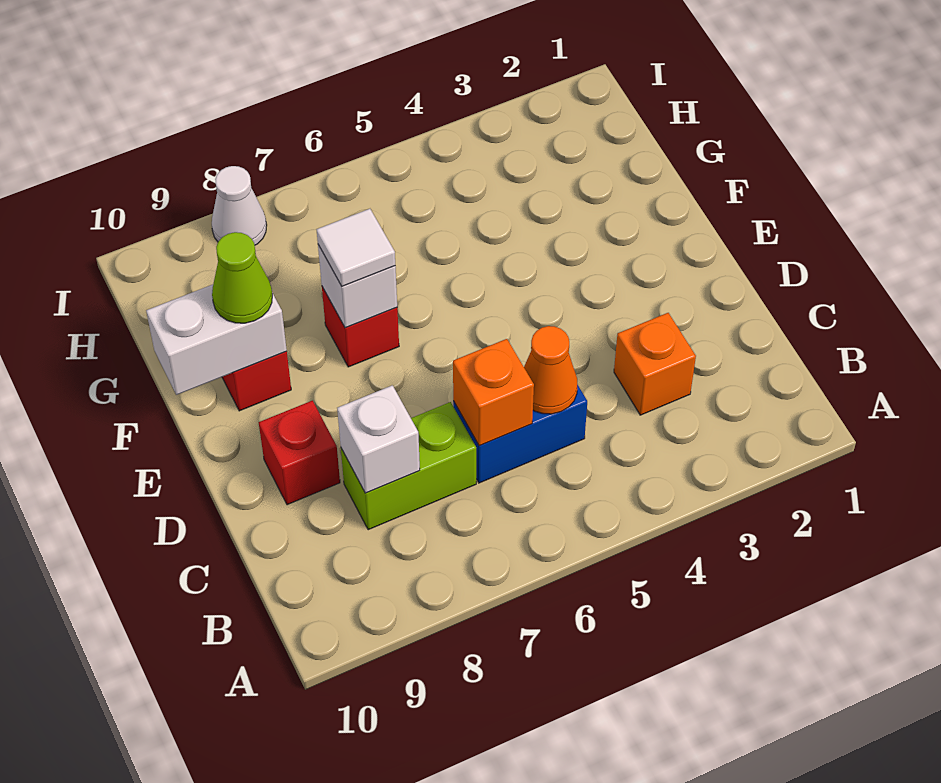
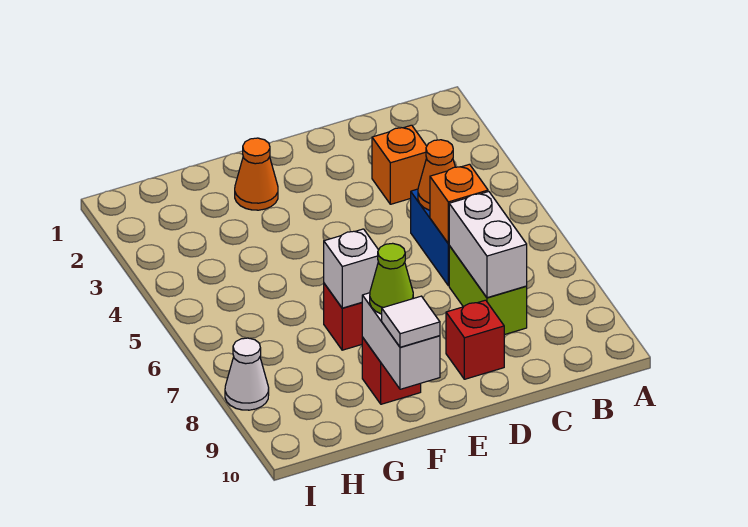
white brick C8 level 2 -> white brick C7:C8 level 2
none -> orange cone F2 level 1
white tile F7 level 3 -> white tile F10 level 3

